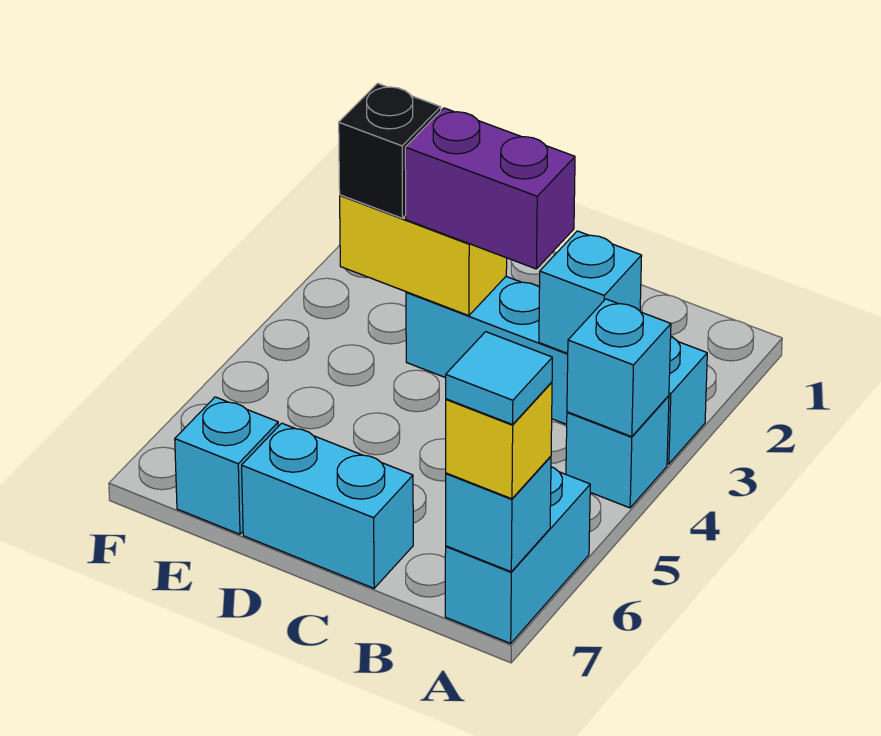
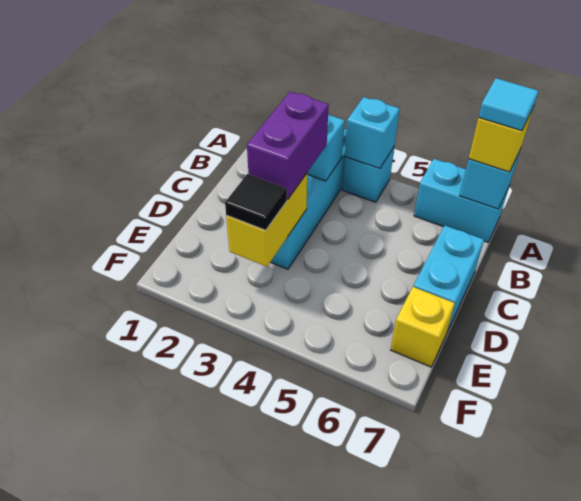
black brick E3 level 3 -> black tile E3 level 3
cyan brick E7 level 1 -> yellow brick E7 level 1

